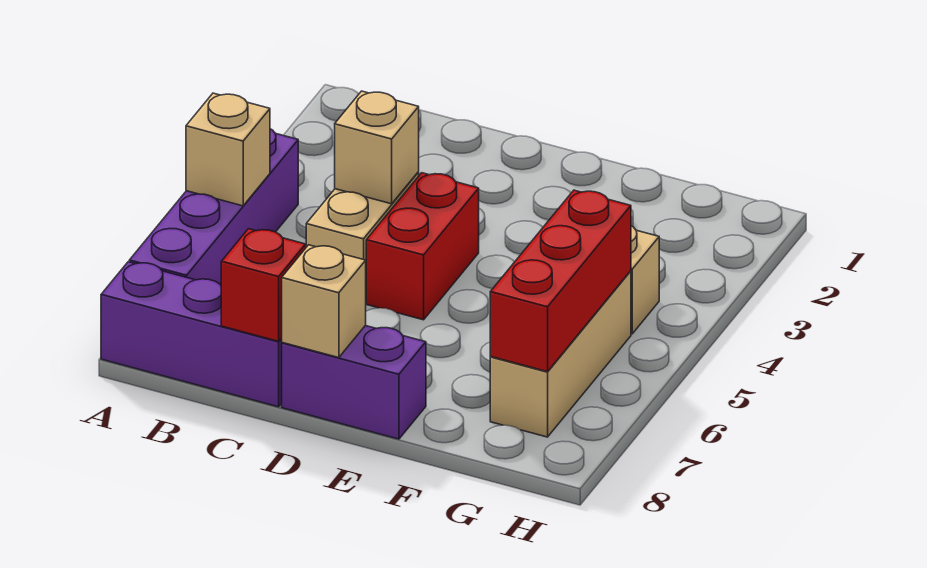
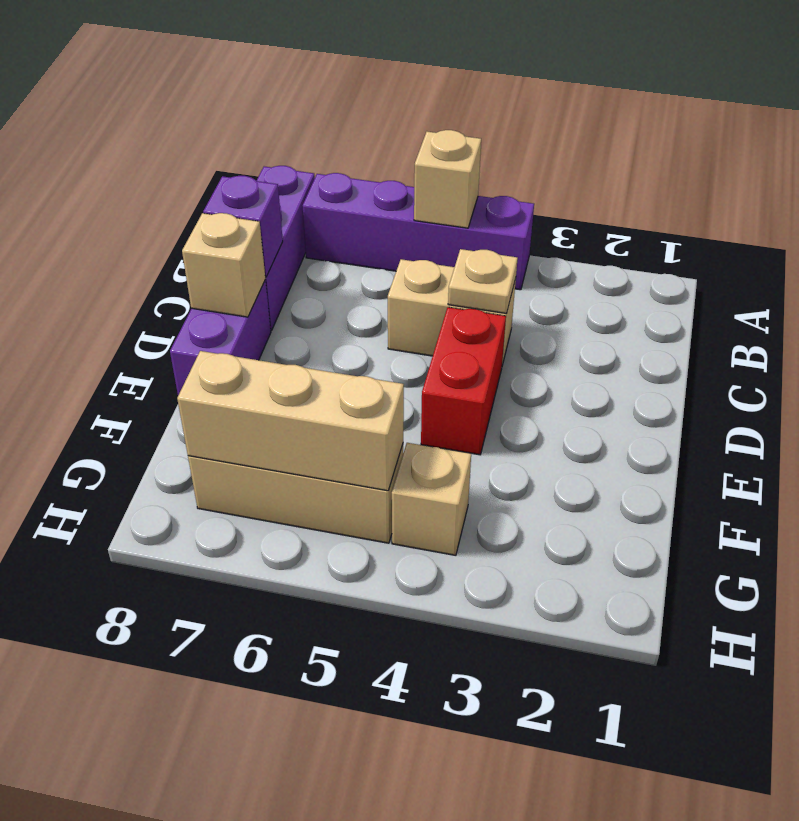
tan brick C4 level 2 -> tan plate C4 level 2
red brick C8 level 2 -> purple brick C8 level 2
red brick D4:D5 level 1 -> red brick D4:E4 level 1
red brick G5:G7 level 2 -> tan brick G5:G7 level 2

